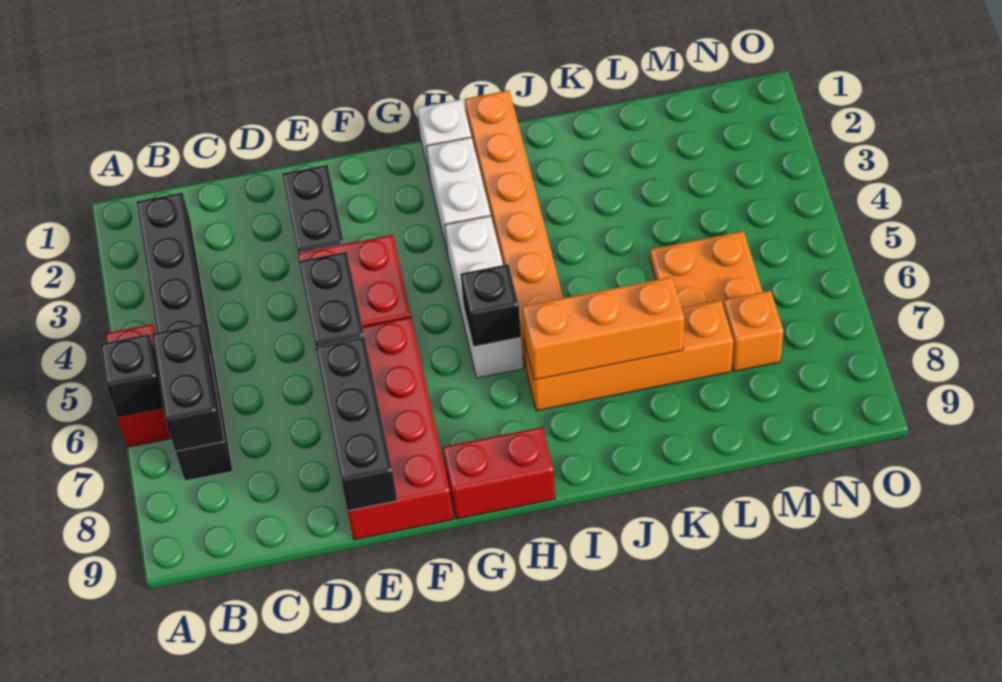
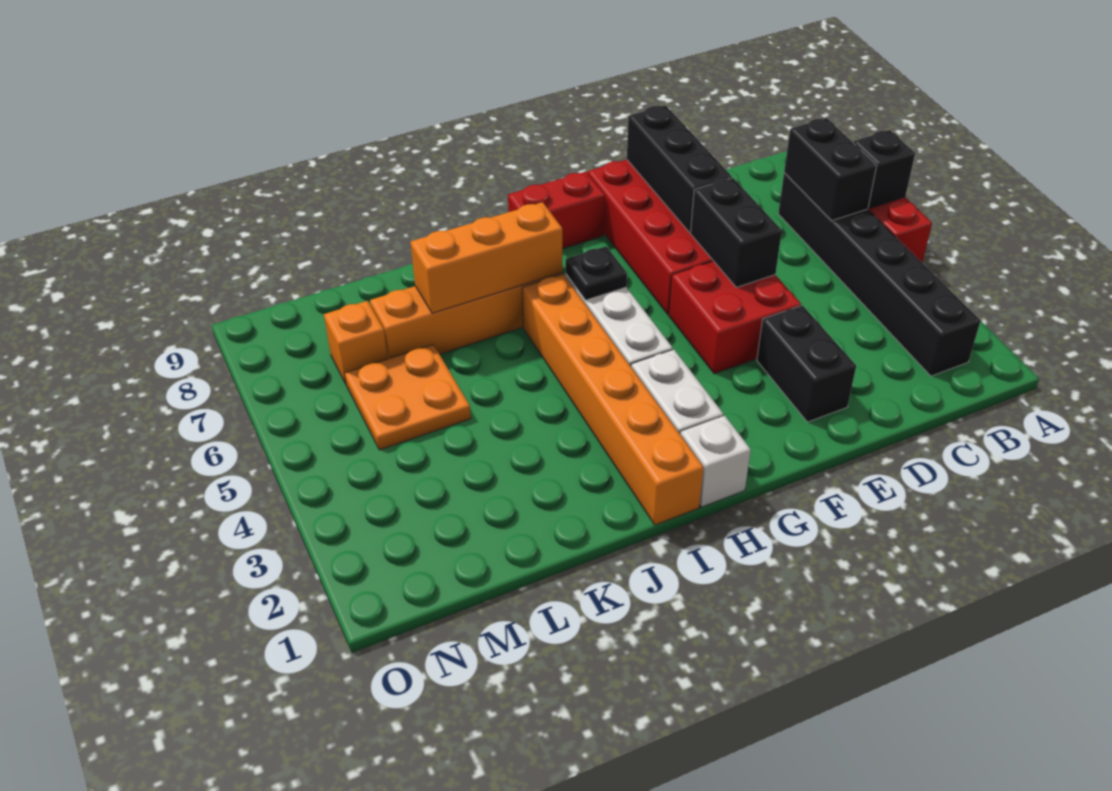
black brick H6 level 2 -> black plate H6 level 2

